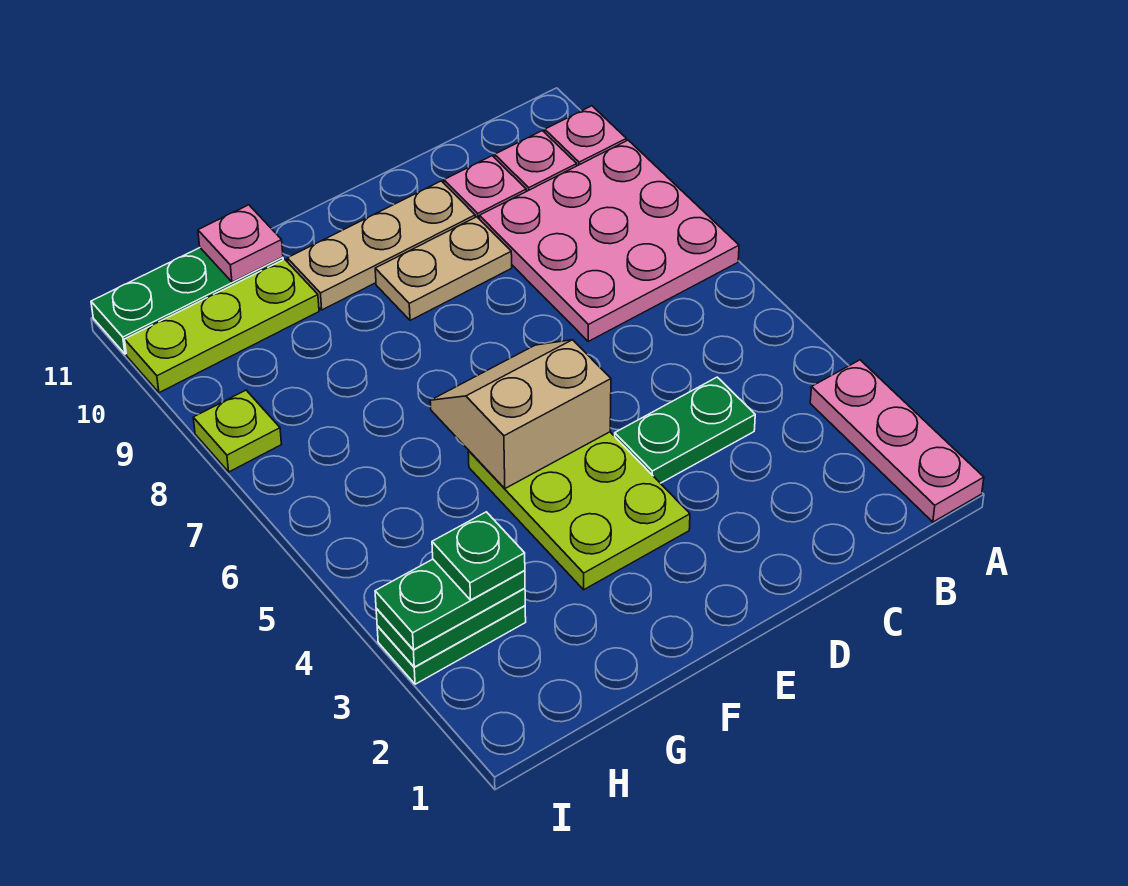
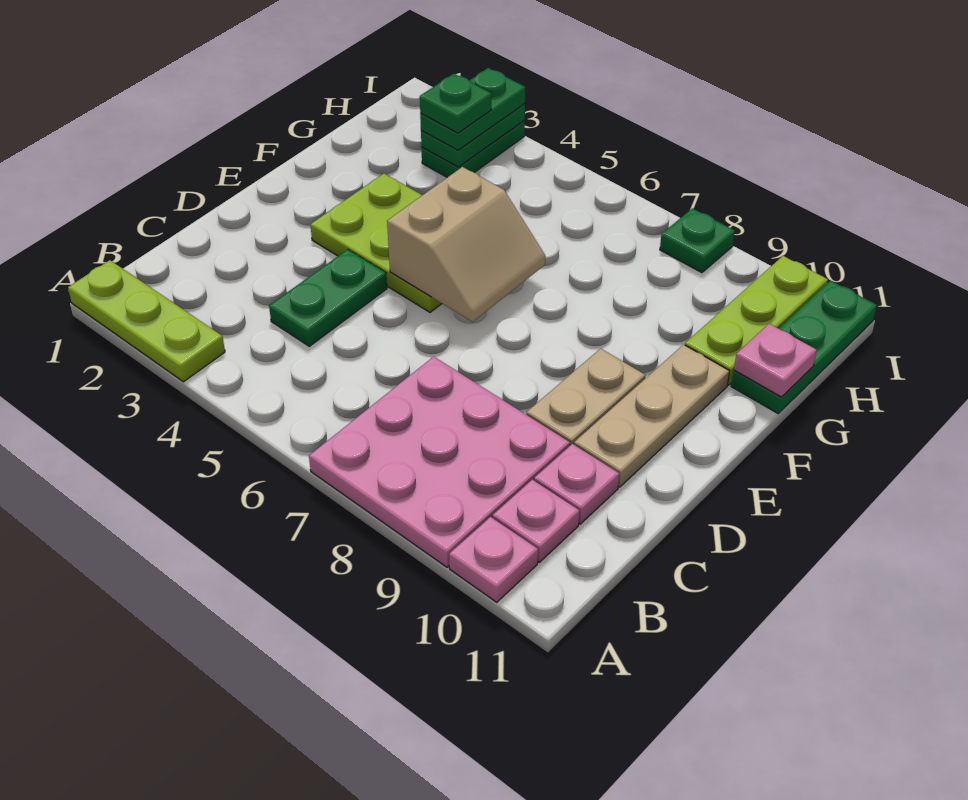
pink plate A1:A3 level 1 -> lime plate A1:A3 level 1
lime plate I8 level 1 -> green plate I8 level 1

